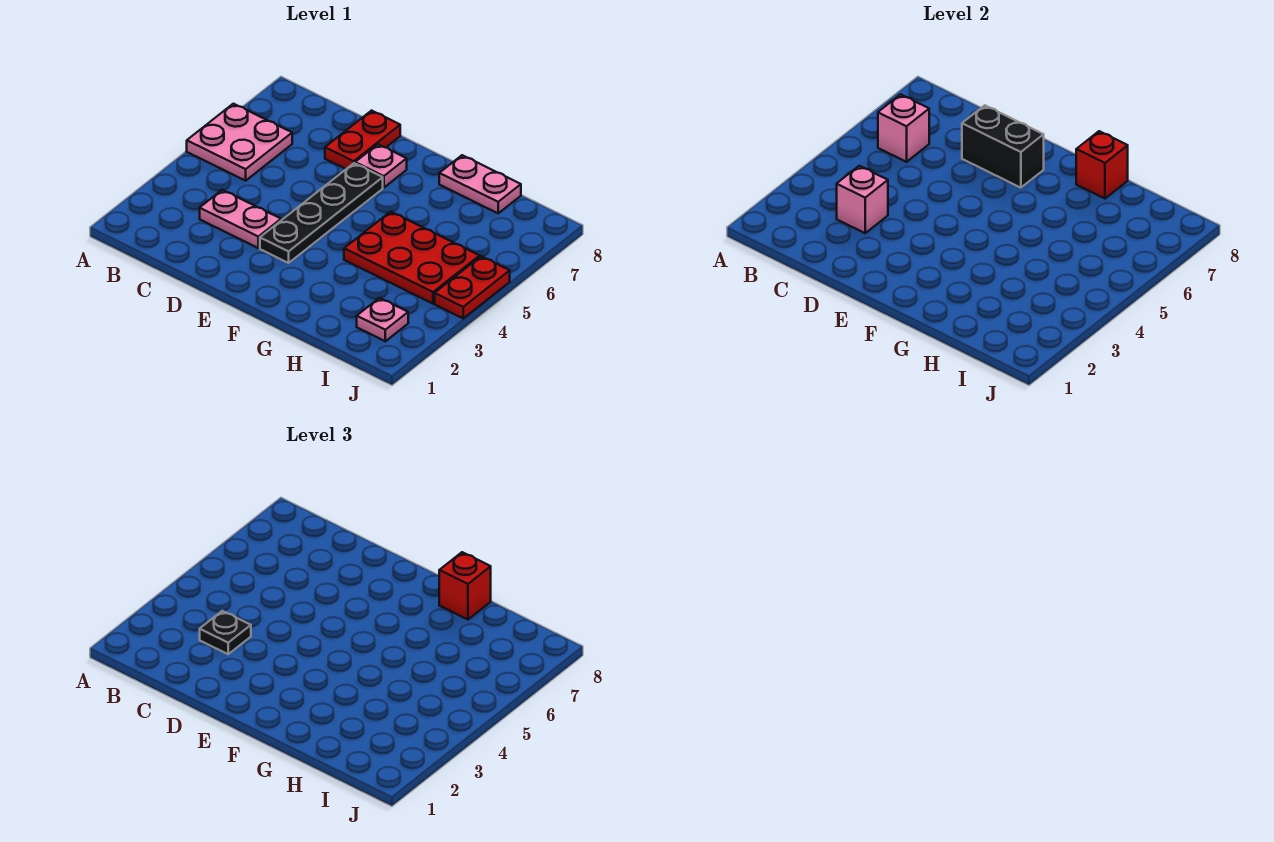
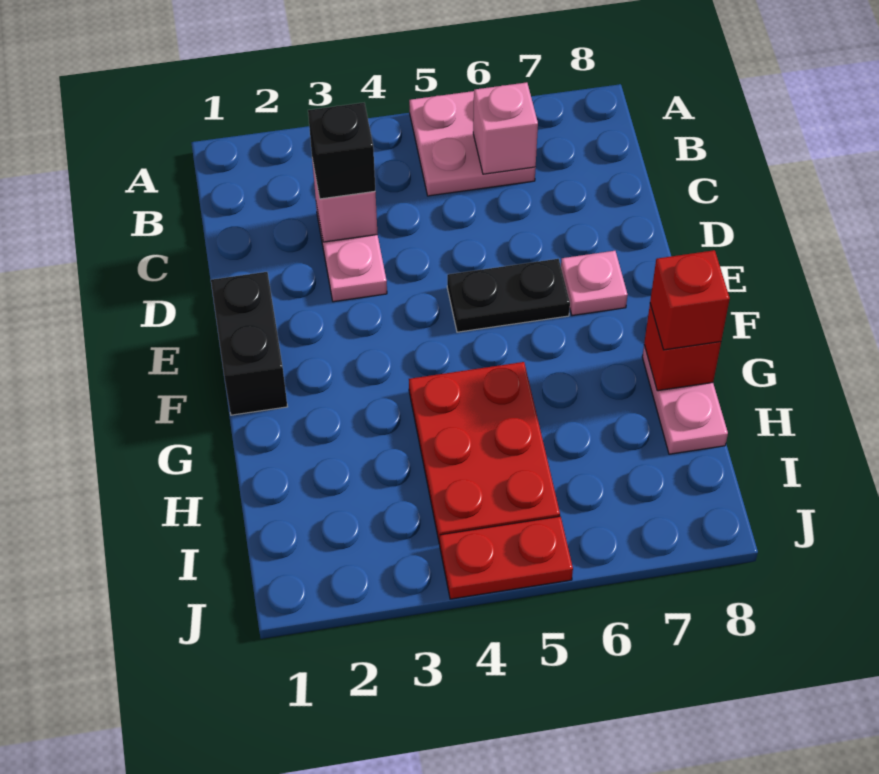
black plate C3 level 3 -> black brick C3 level 3
red plate D7:D8 level 1 -> none
black brick D7:E7 level 2 -> black brick E1:F1 level 1
black plate E3:E6 level 1 -> black plate E5:E6 level 1
pink plate I2 level 1 -> none

